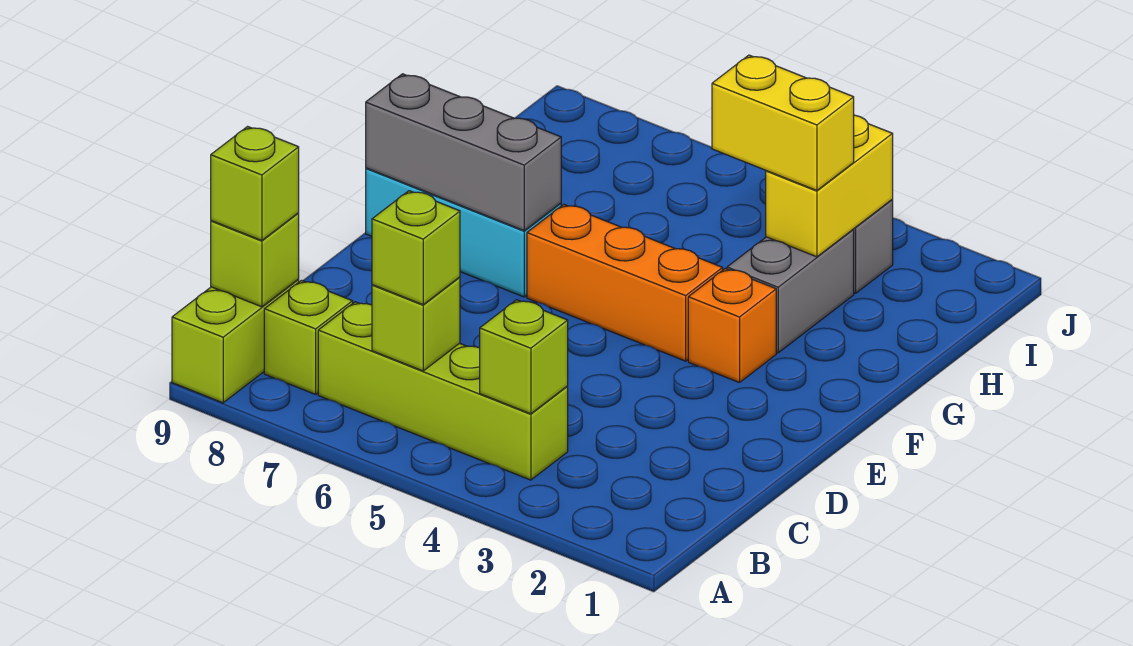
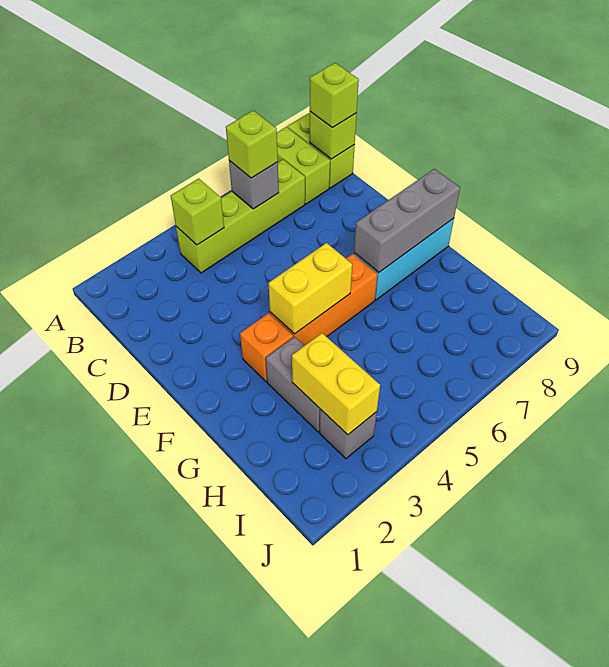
lime brick B6 level 2 -> grey brick B6 level 2
lime brick B8 level 1 -> lime brick A8:B8 level 1
yellow brick H3:H4 level 3 -> yellow brick F4:F5 level 2

